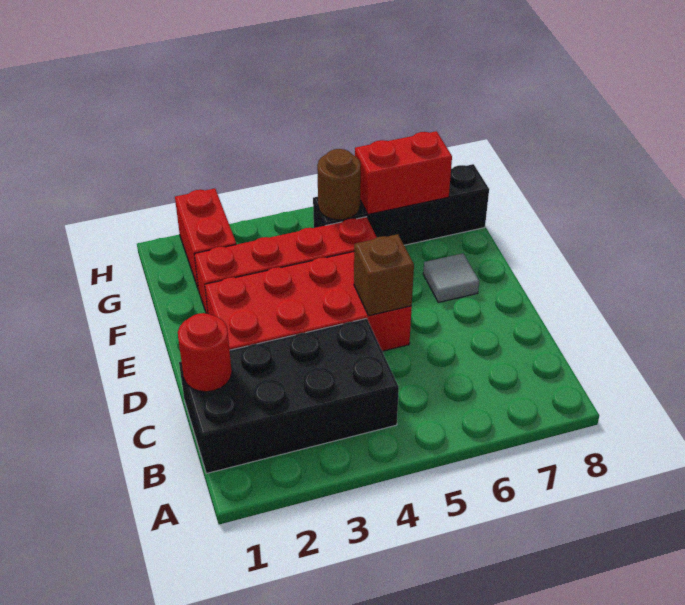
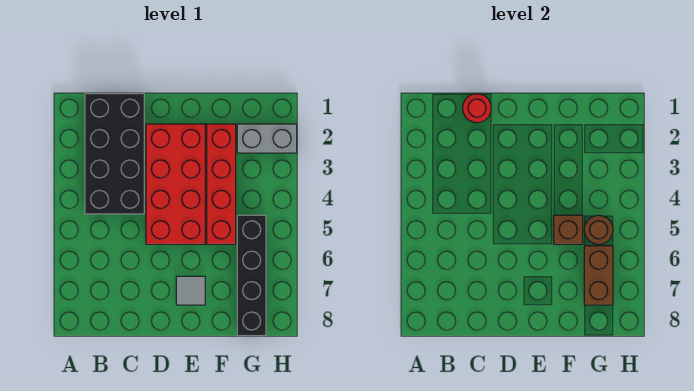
brown brick D5 level 2 -> brown brick F5 level 2
red brick G2:H2 level 1 -> grey brick G2:H2 level 1
red brick G6:G7 level 2 -> brown brick G6:G7 level 2

